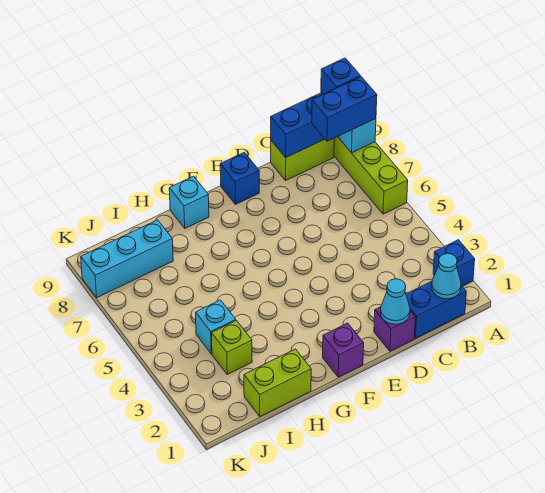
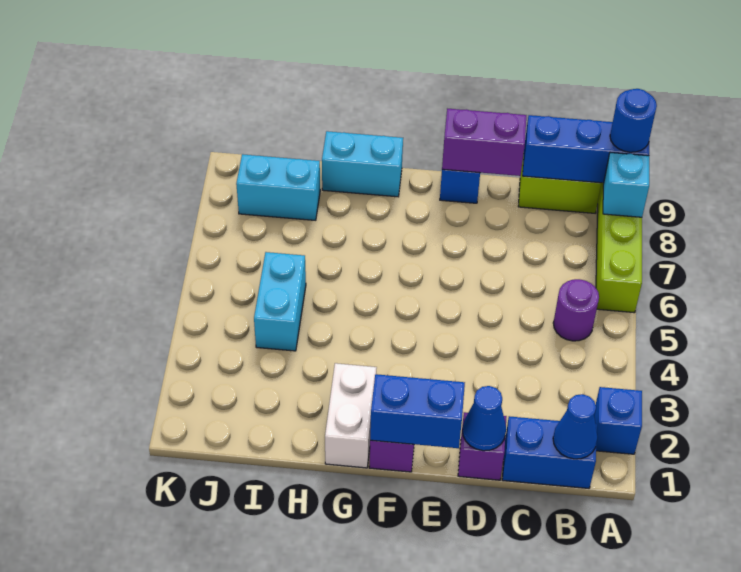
blue brick A8:B8 level 3 -> blue brick E1:F1 level 2
blue brick A9 level 3 -> blue round brick A9 level 3
cyan cone B1 level 2 -> blue cone B1 level 2
none -> purple round brick B5 level 1
cyan cone D1 level 2 -> blue cone D1 level 2
none -> purple brick D9:E9 level 2
none -> white brick G1:G2 level 1
cyan brick G9 level 1 -> cyan brick G9:H9 level 1
lime brick H1:I1 level 1 -> none
lime brick I3 level 1 -> none
cyan brick I4 level 1 -> cyan brick I4:I5 level 1
cyan brick I8:K8 level 1 -> cyan brick I8:J8 level 1

